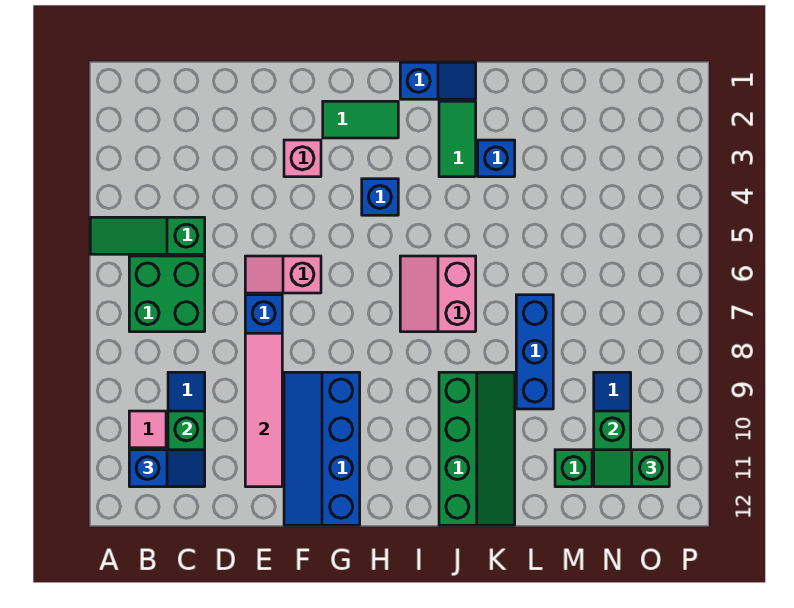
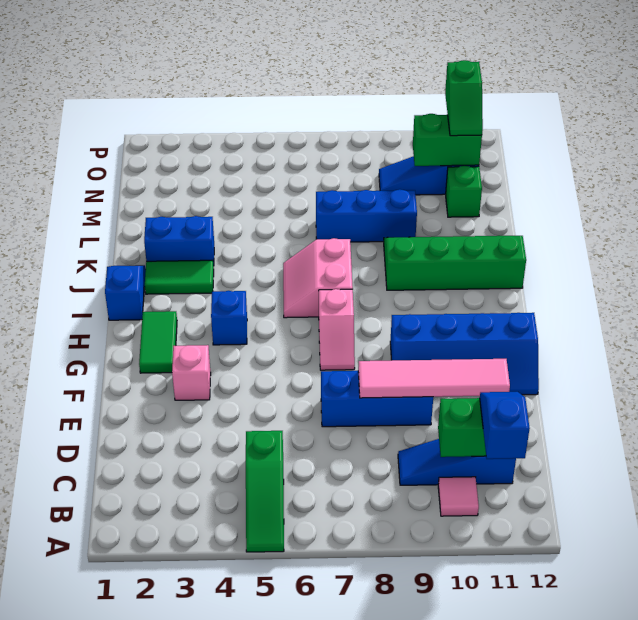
green brick B6:C7 level 1 -> none
pink slope E6:F6 level 1 top F -> pink slope G7:H7 level 1 top H
pink slope I6:J7 level 1 top J -> pink slope I6:J7 level 1 top 7
blue brick K3 level 1 -> blue brick K2:K3 level 1

